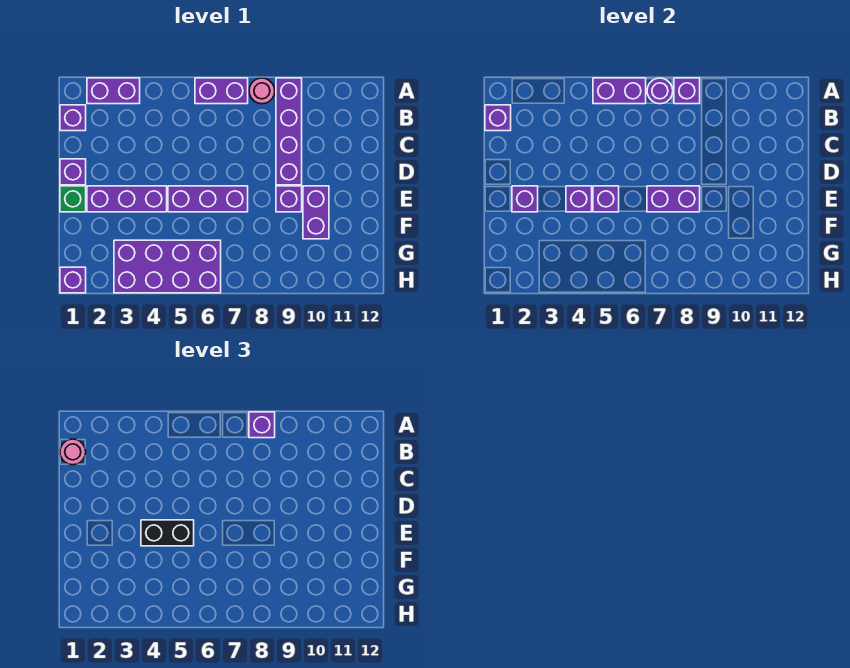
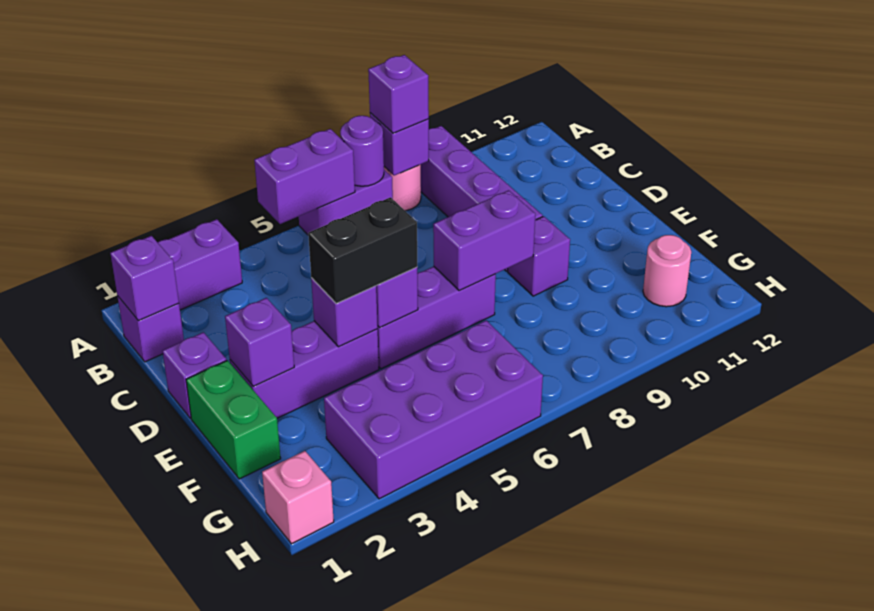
pink round brick B1 level 3 -> pink round brick G11 level 1
green brick E1 level 1 -> green brick E1:F1 level 1
purple brick E10:F10 level 1 -> none
purple brick H1 level 1 -> pink brick H1 level 1

